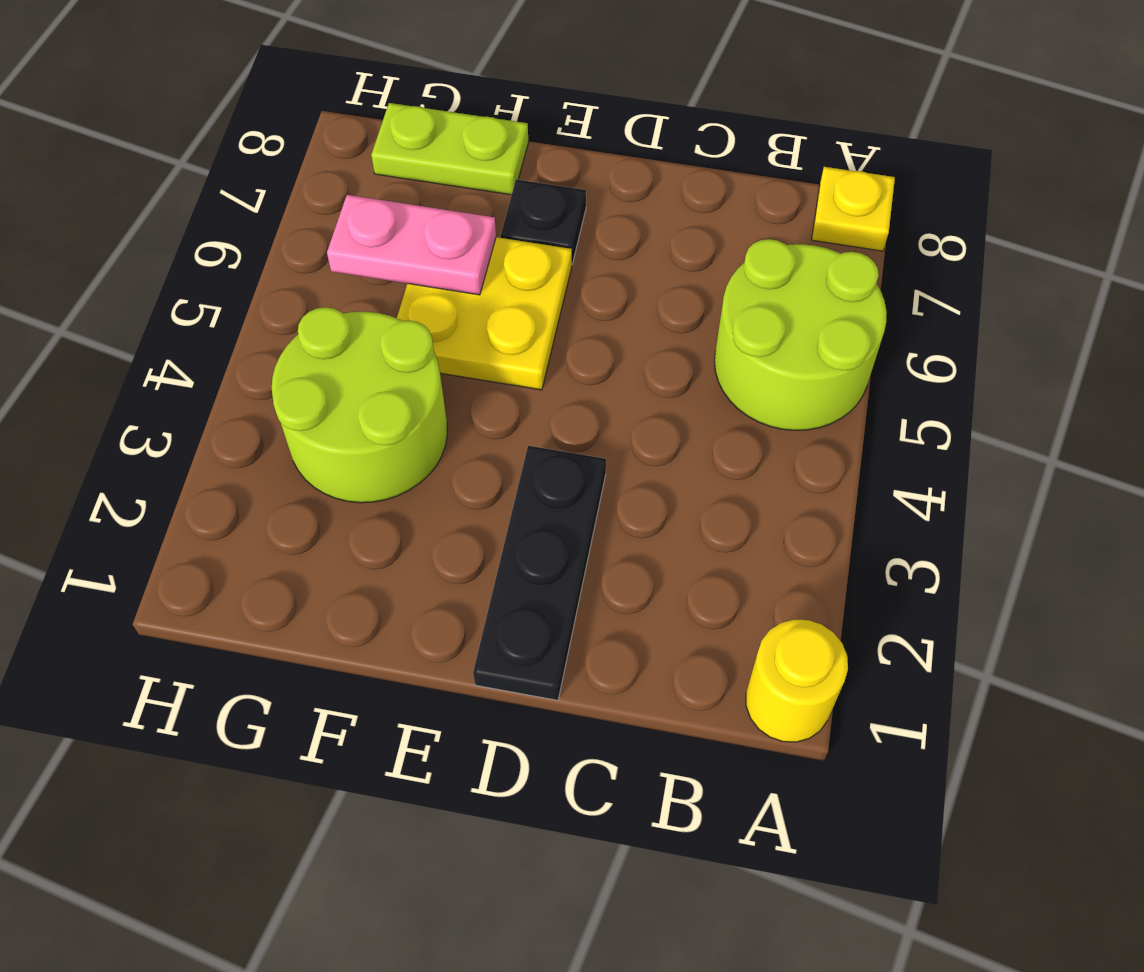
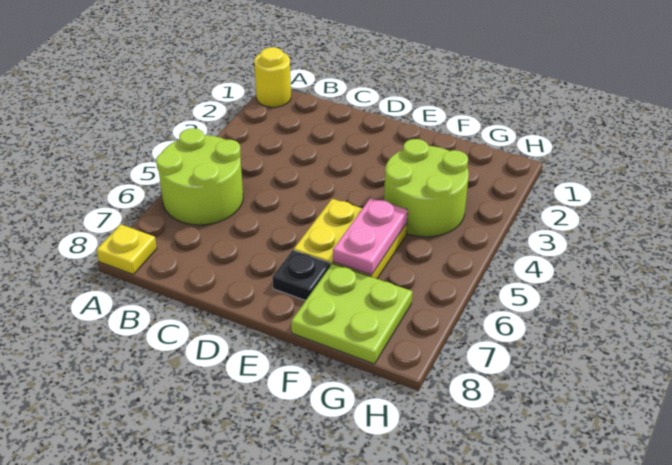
black plate D1:D3 level 1 -> none
pink plate F6:G6 level 2 -> pink plate F5:F6 level 2
lime plate F8:G8 level 1 -> lime plate F7:G8 level 1

